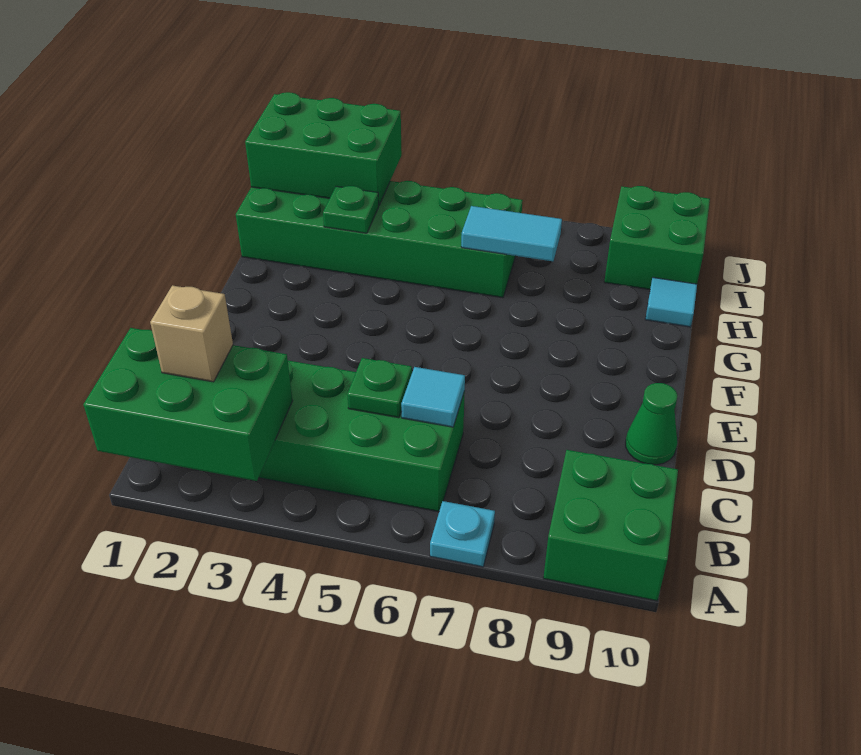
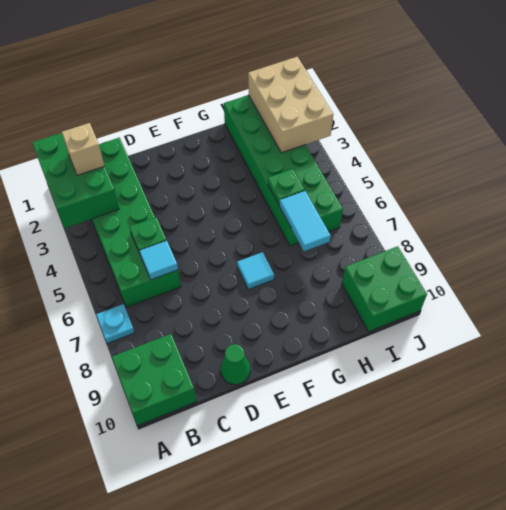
green plate H3 level 2 -> green plate H5 level 2
cyan tile H10 level 1 -> cyan tile F7 level 1
green brick I1:J3 level 2 -> tan brick I1:J3 level 2

